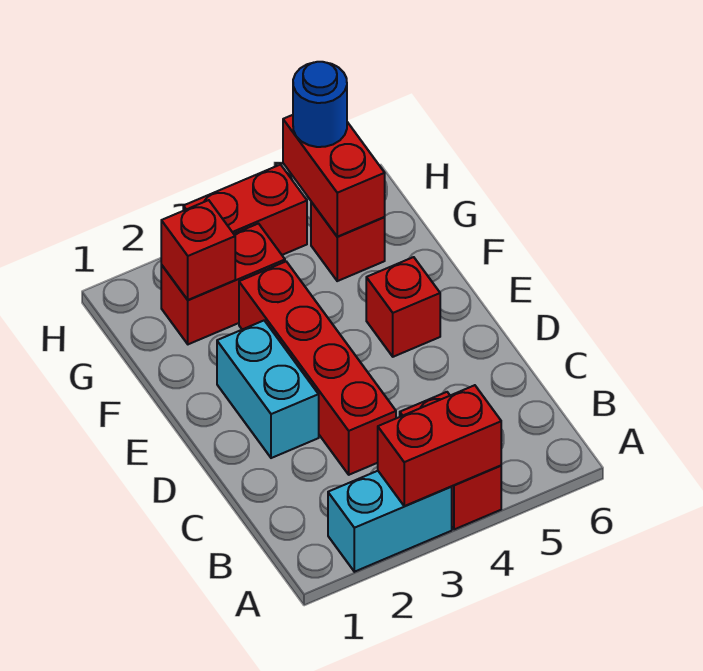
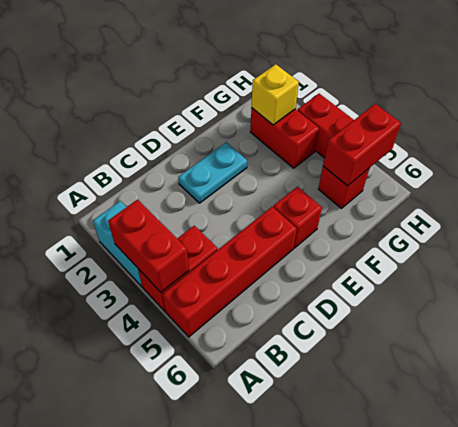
red brick C3:F3 level 1 -> red brick A5:D5 level 1
cyan brick D2:E2 level 1 -> cyan plate D2:E2 level 1
red brick G2 level 2 -> yellow brick G2 level 2
blue round brick H5 level 3 -> none

